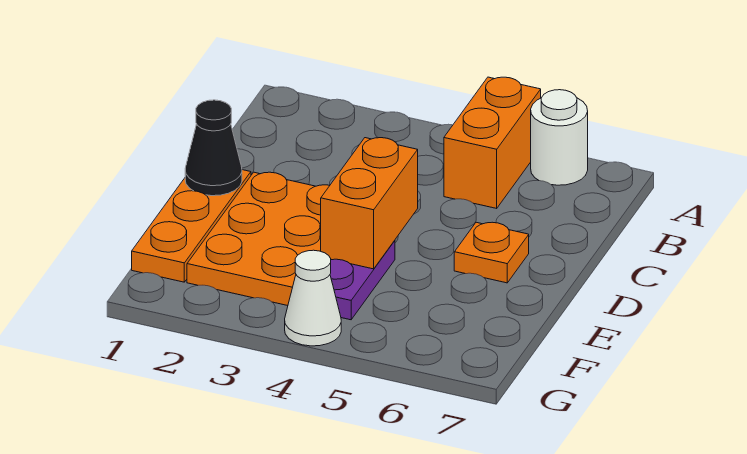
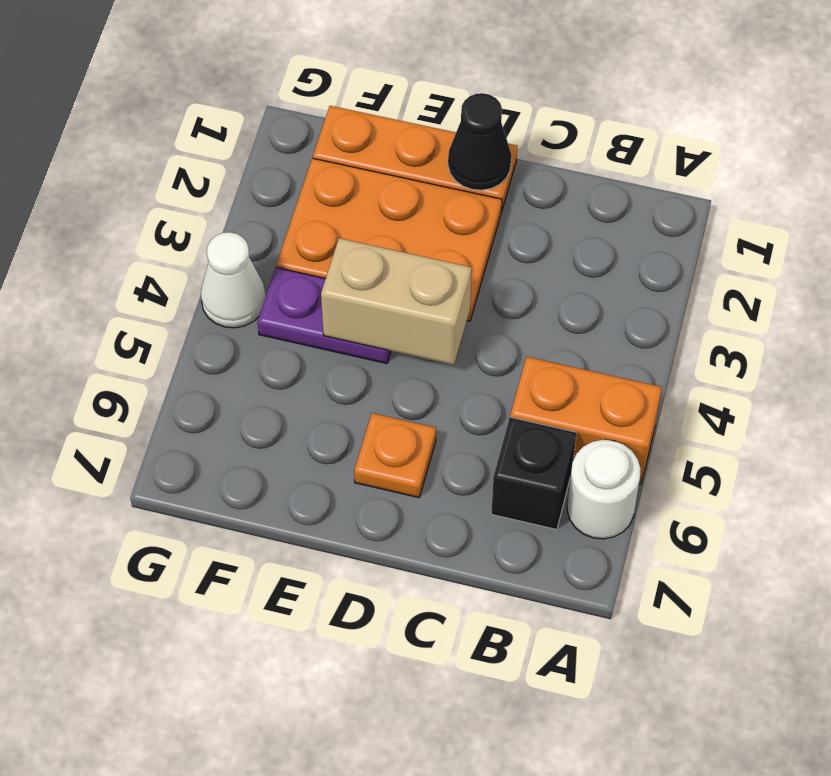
none -> black brick B6 level 1
orange brick D4:E4 level 2 -> tan brick D4:E4 level 2

